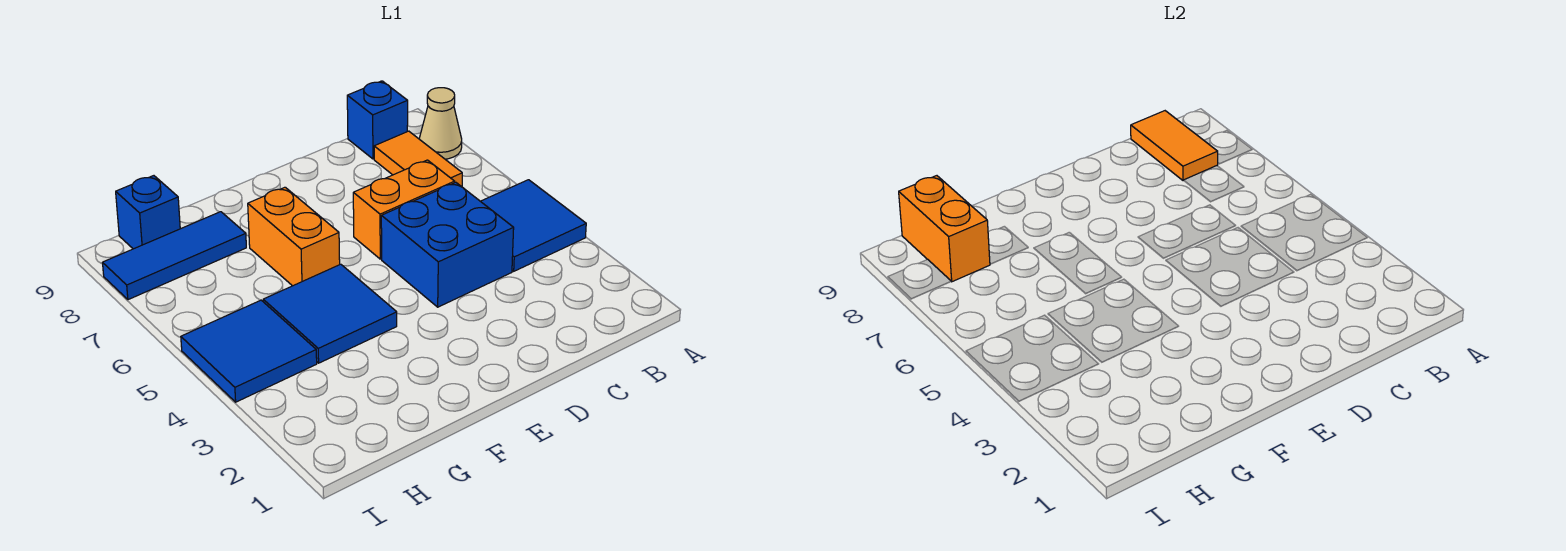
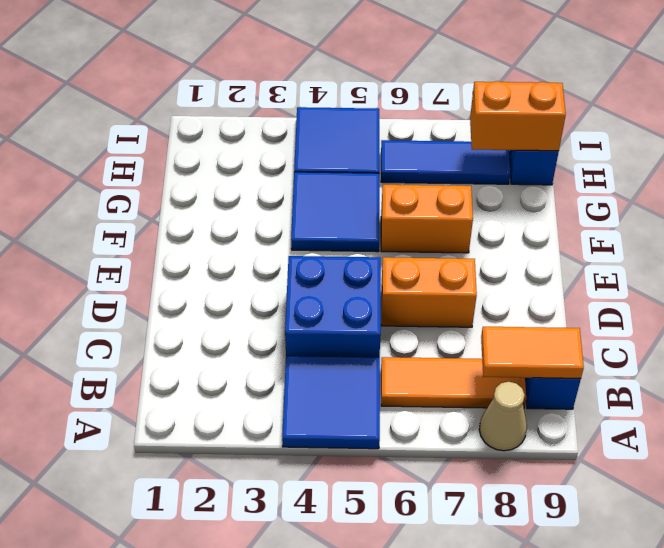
orange tile B7:B8 level 1 -> orange tile B6:B8 level 1
orange brick C6:D6 level 1 -> orange brick D6:D7 level 1
blue tile G8:I8 level 1 -> blue tile H6:H8 level 1

